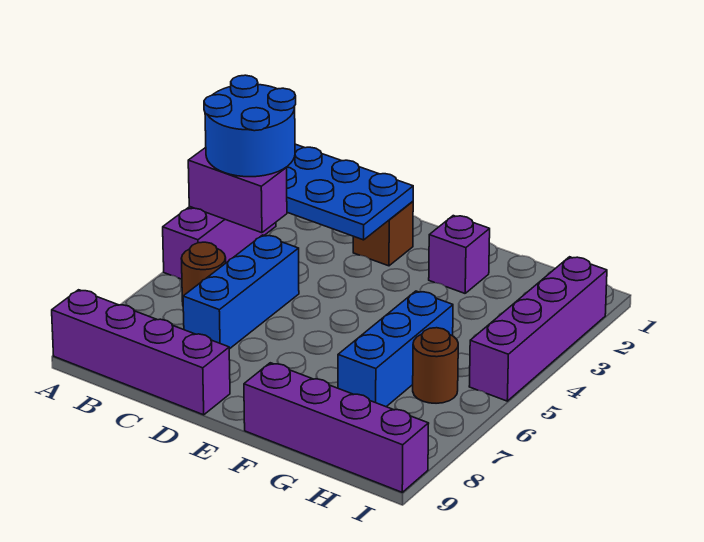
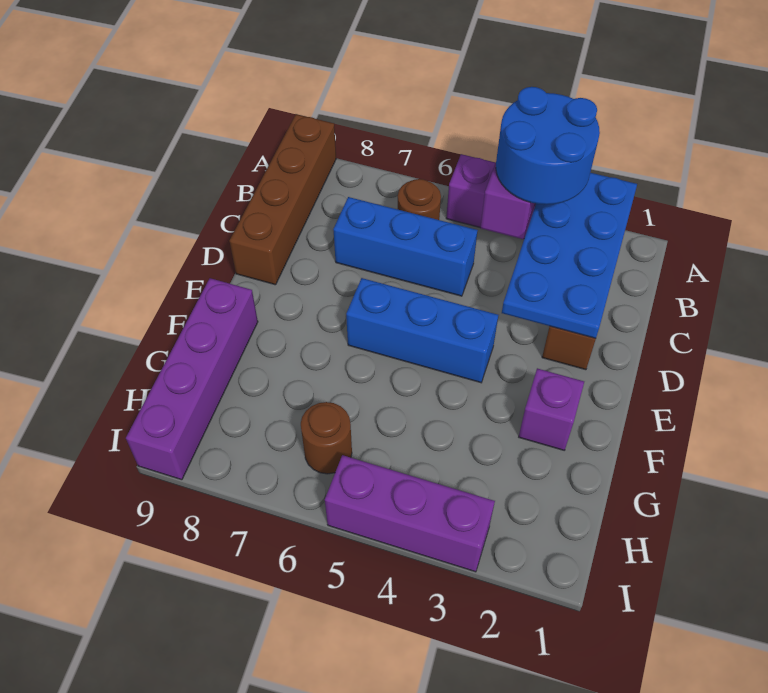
purple brick A9:D9 level 1 -> brown brick A9:D9 level 1
blue brick G5:G7 level 1 -> blue brick E4:E6 level 1
purple brick I2:I5 level 1 -> purple brick I3:I5 level 1

